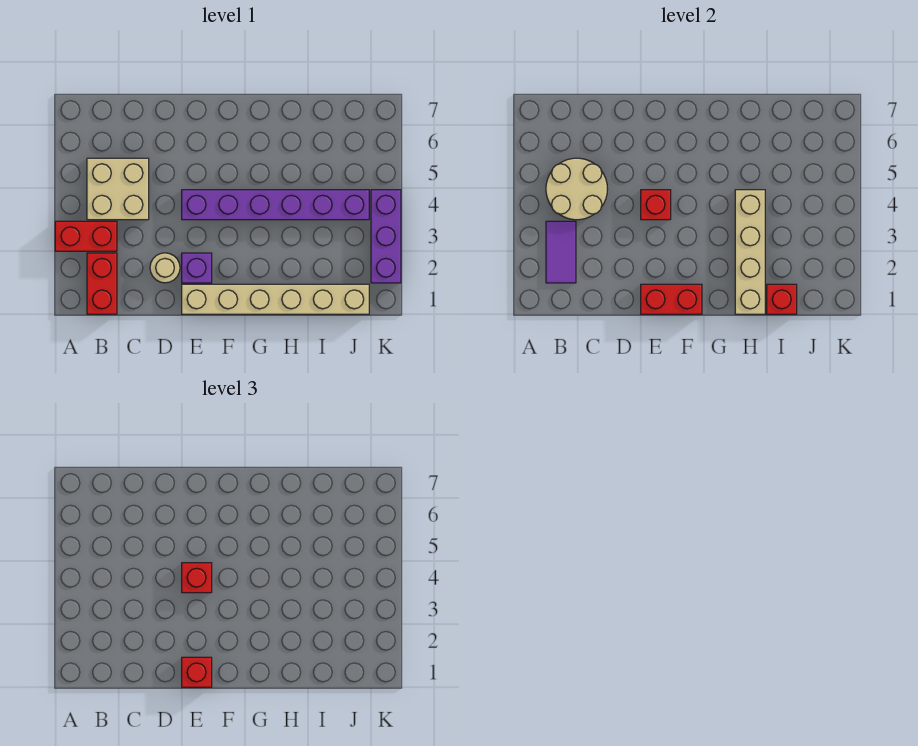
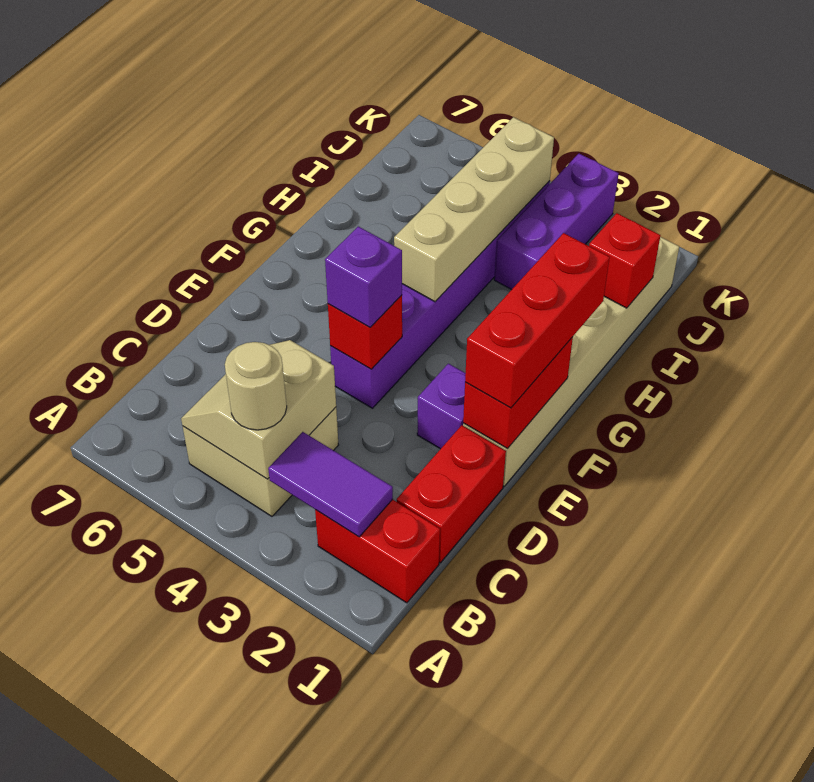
red brick A3:B3 level 1 -> red brick C1:D1 level 1
tan round brick B4:C5 level 2 -> tan slope B4:C5 level 2 top 4
tan round brick D2 level 1 -> tan round brick B4 level 3
red brick E1 level 3 -> red brick E1:G1 level 3
red brick E4 level 3 -> purple brick E4 level 3
tan brick H1:H4 level 2 -> tan brick G4:J4 level 2
purple brick K2:K4 level 1 -> purple brick I3:K3 level 1

